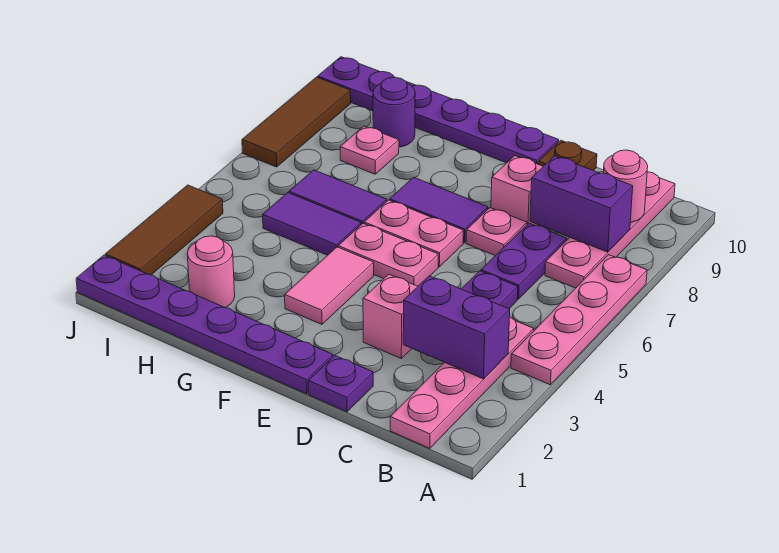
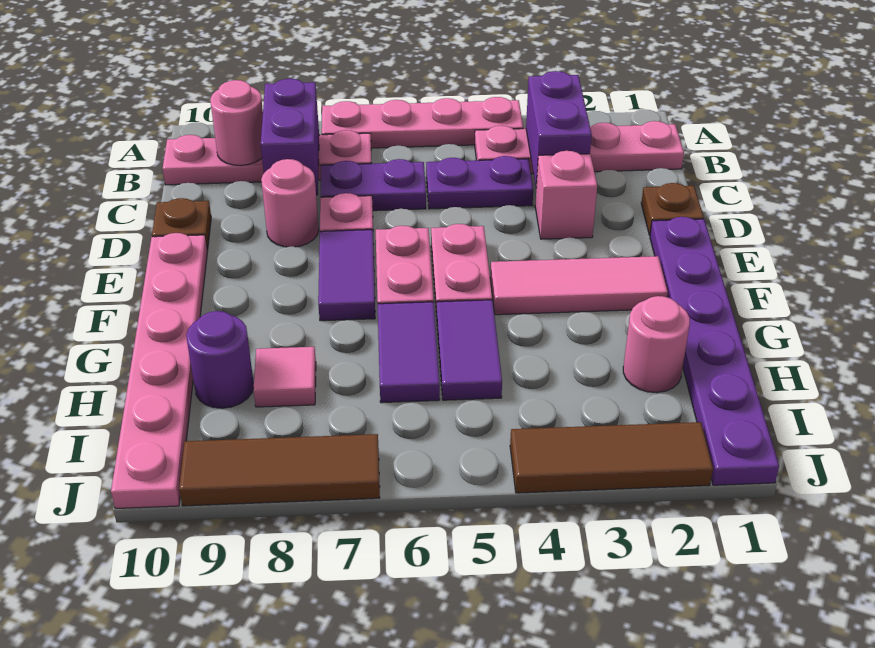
purple plate D1 level 1 -> brown plate D1 level 1
pink brick D8 level 1 -> pink round brick D8 level 1
purple plate E10:J10 level 1 -> pink plate E10:J10 level 1
pink tile F3:F4 level 1 -> pink tile F2:F4 level 1
pink plate H8 level 1 -> pink tile H8 level 1

